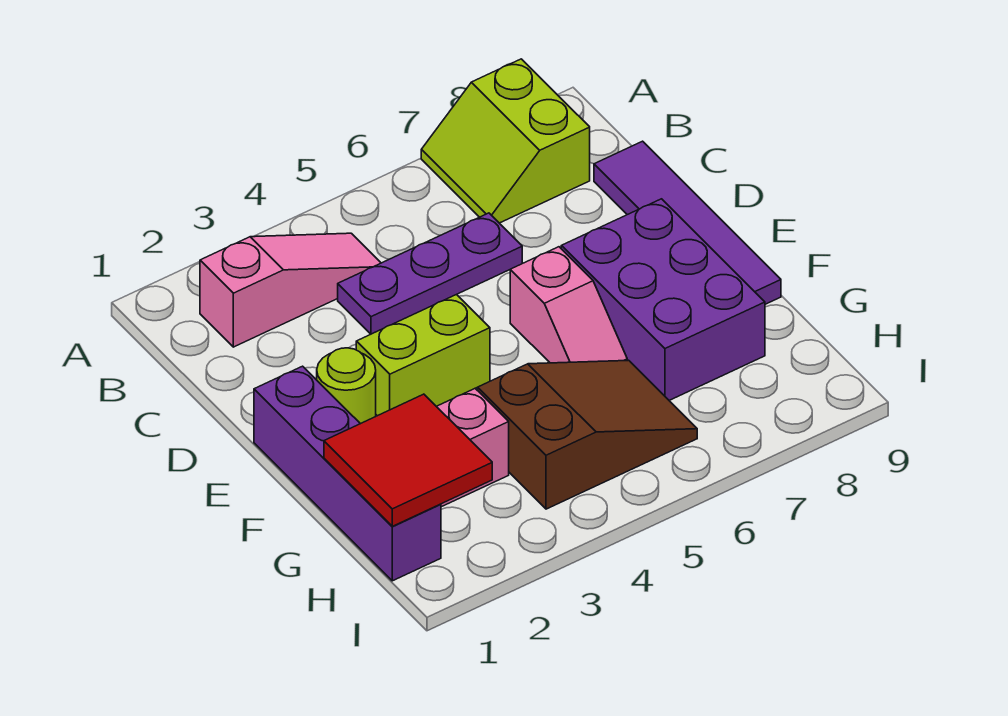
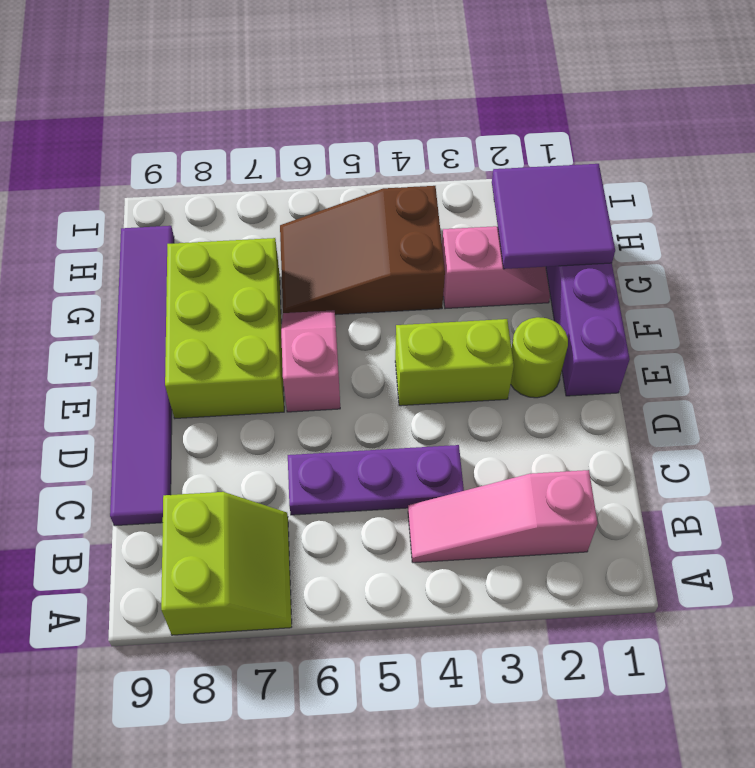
purple tile C9:F9 level 1 -> purple tile C9:H9 level 1
purple brick E7:G8 level 1 -> lime brick E7:G8 level 1
red tile G1:H2 level 2 -> purple tile G1:H2 level 2

